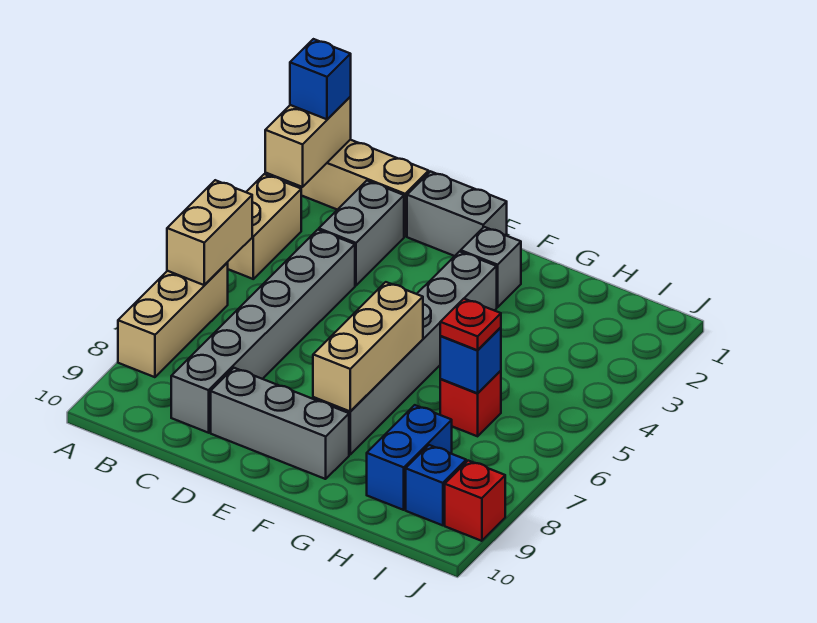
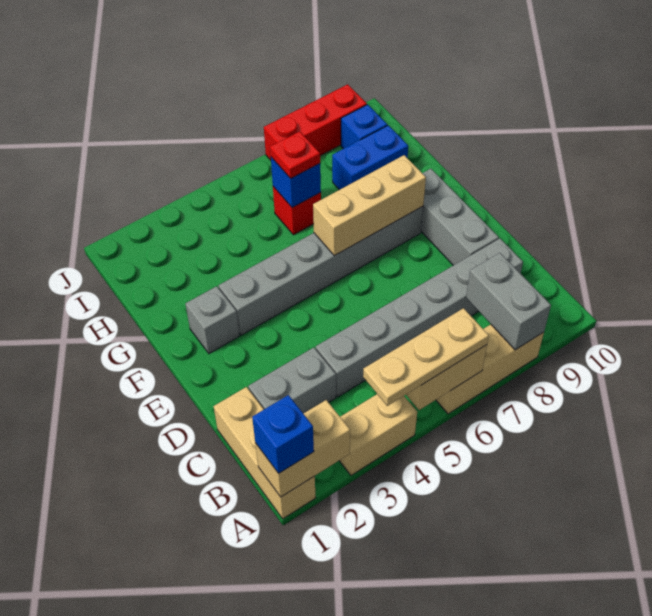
none -> tan plate A4:A6 level 3
grey brick D1:E1 level 1 -> grey brick A8:B8 level 2
red brick J9 level 1 -> red brick J7:J9 level 1

